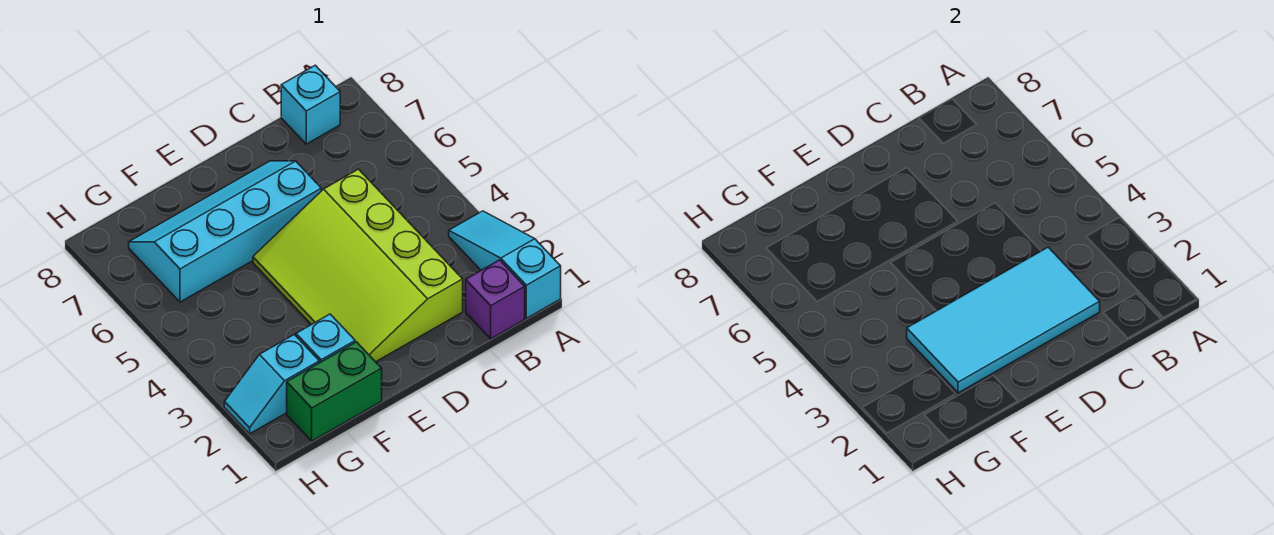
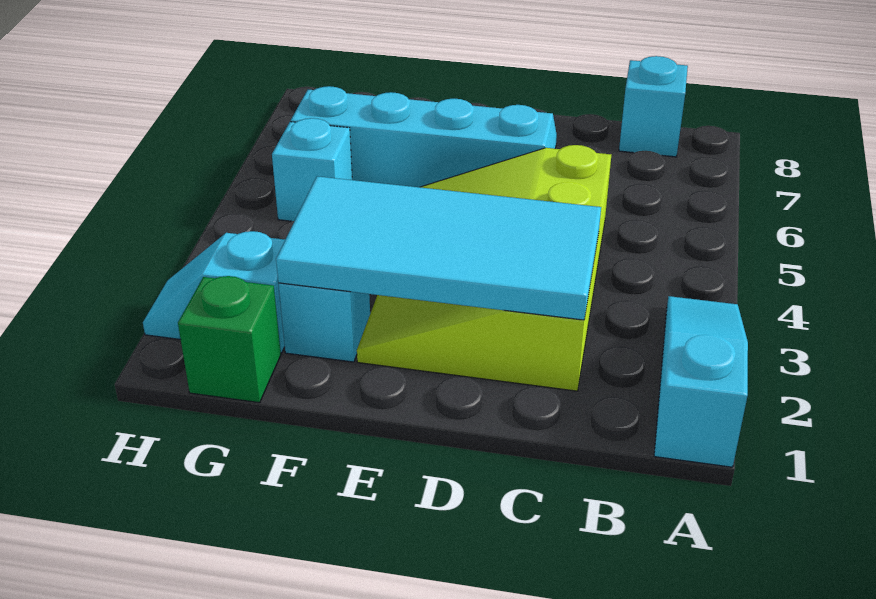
purple brick B1 level 1 -> none
green brick F1:G1 level 1 -> green brick G1 level 1
none -> cyan brick G5 level 1

